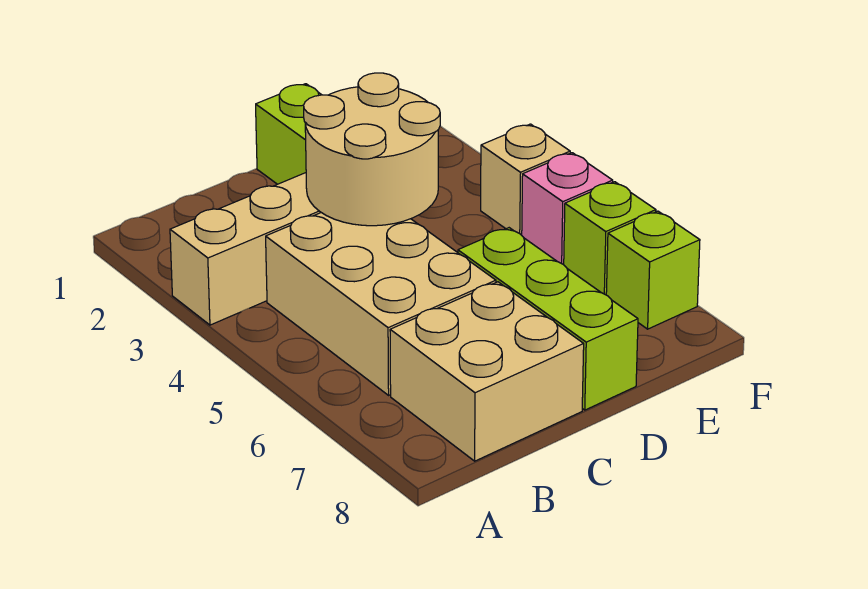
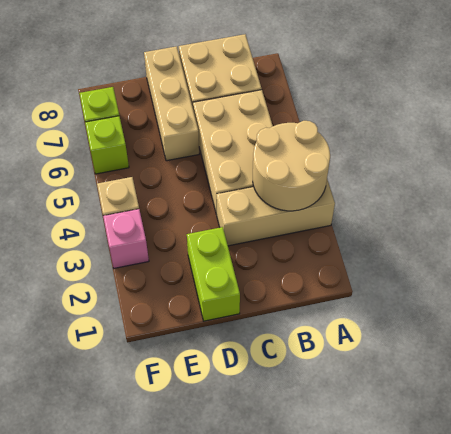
tan round brick C3:D4 level 2 -> tan round brick A3:B4 level 2
lime brick D6:D8 level 1 -> tan brick D6:D8 level 1
pink brick F5 level 1 -> pink brick F3 level 1

